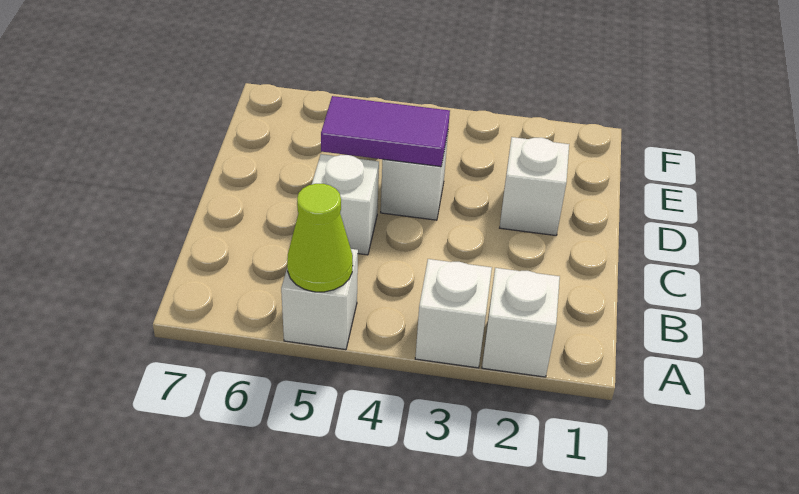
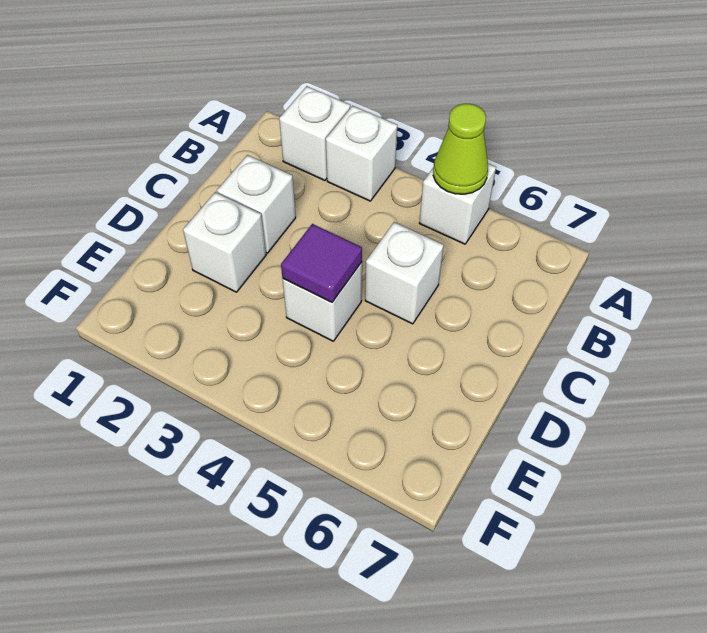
none -> white brick C2 level 1
purple tile D4:D5 level 2 -> purple tile D4 level 2

